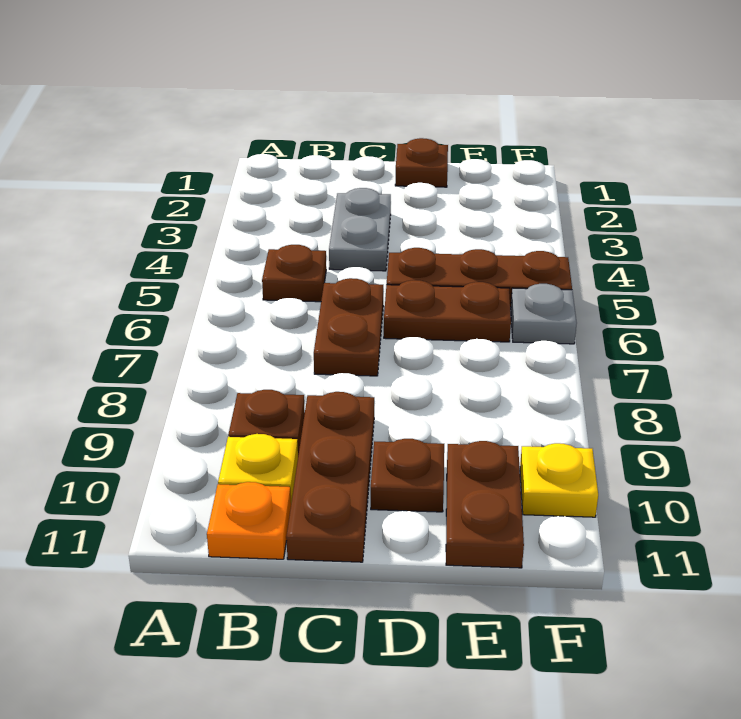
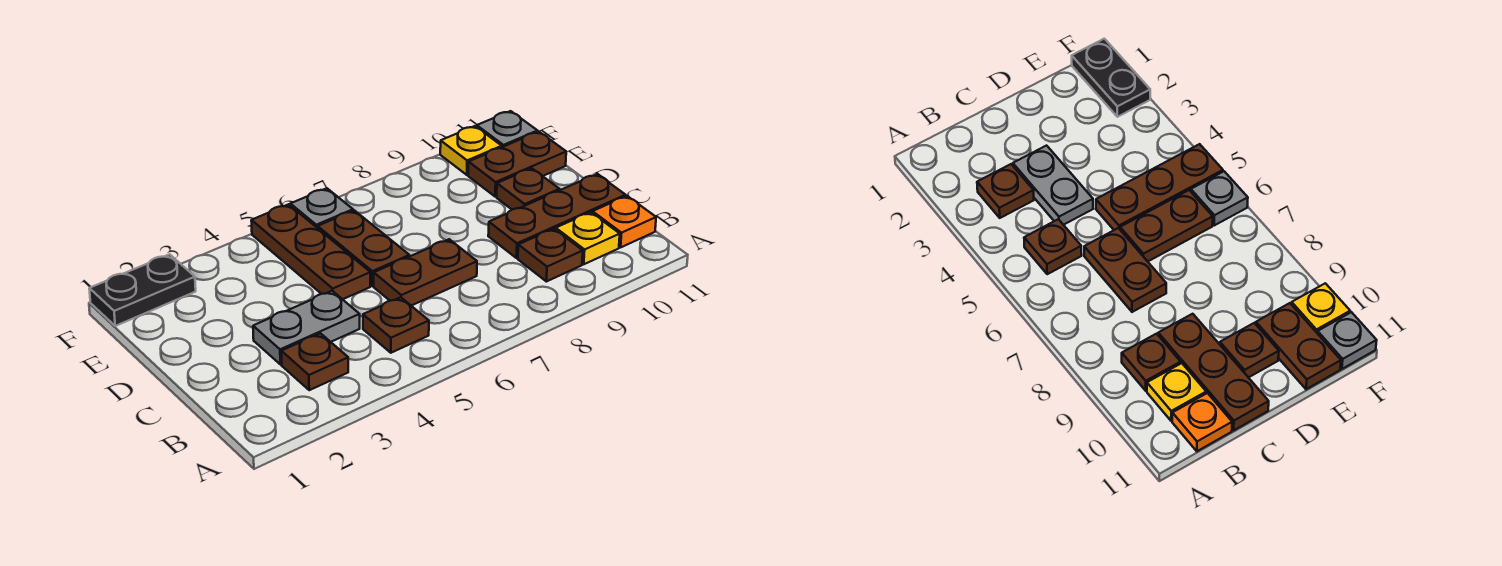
brown plate D1 level 1 -> brown plate B3 level 1
none -> black plate F1:F2 level 1
none -> grey plate F11 level 1

